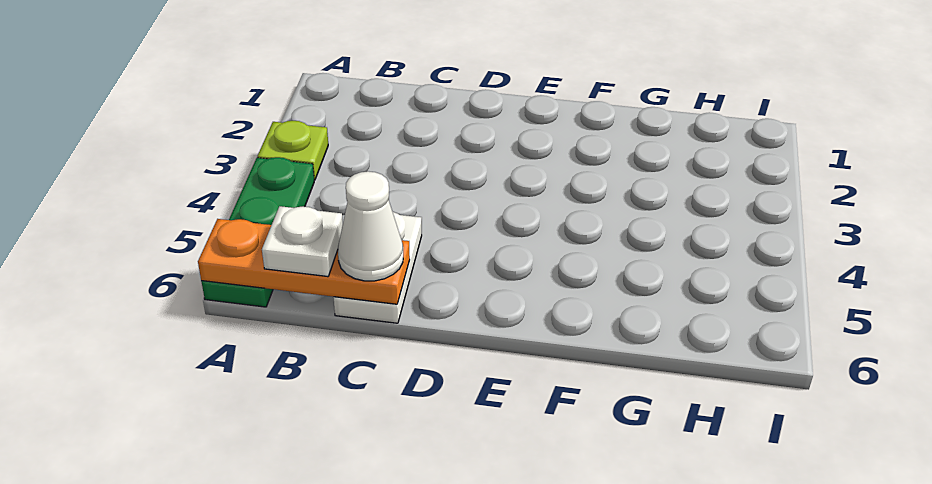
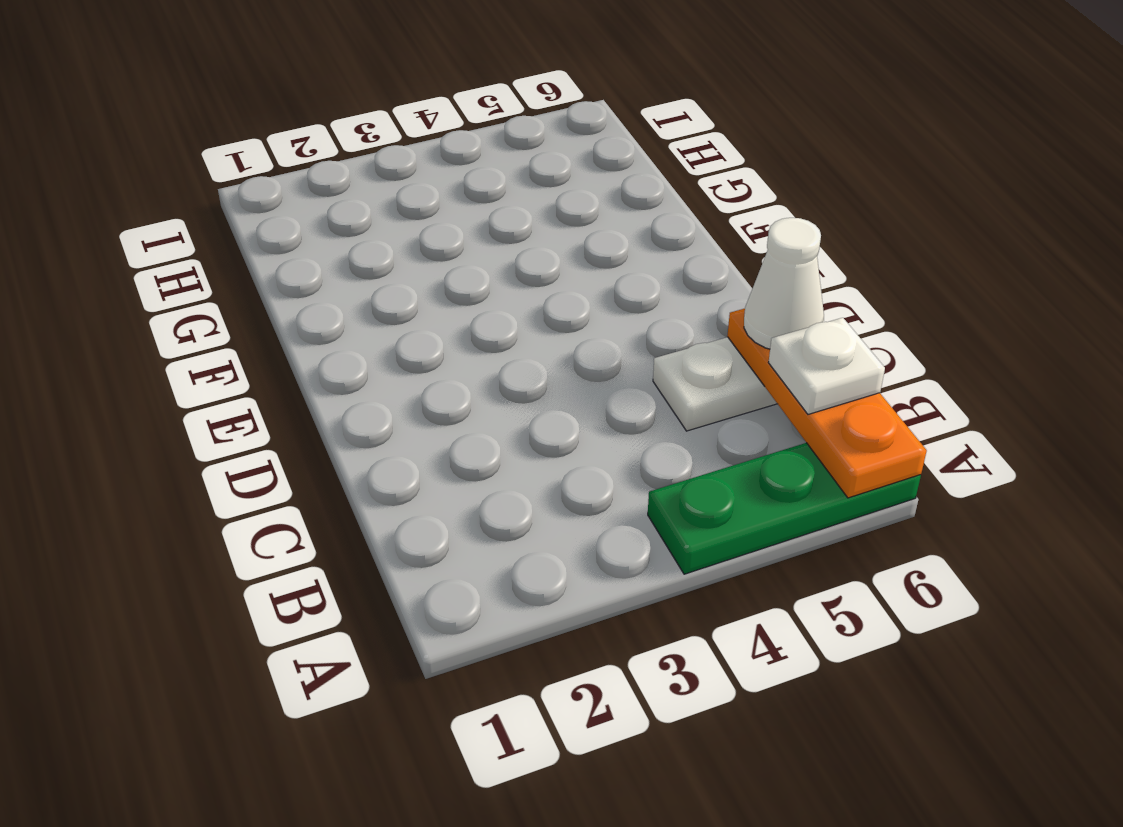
lime plate A3 level 1 -> none

